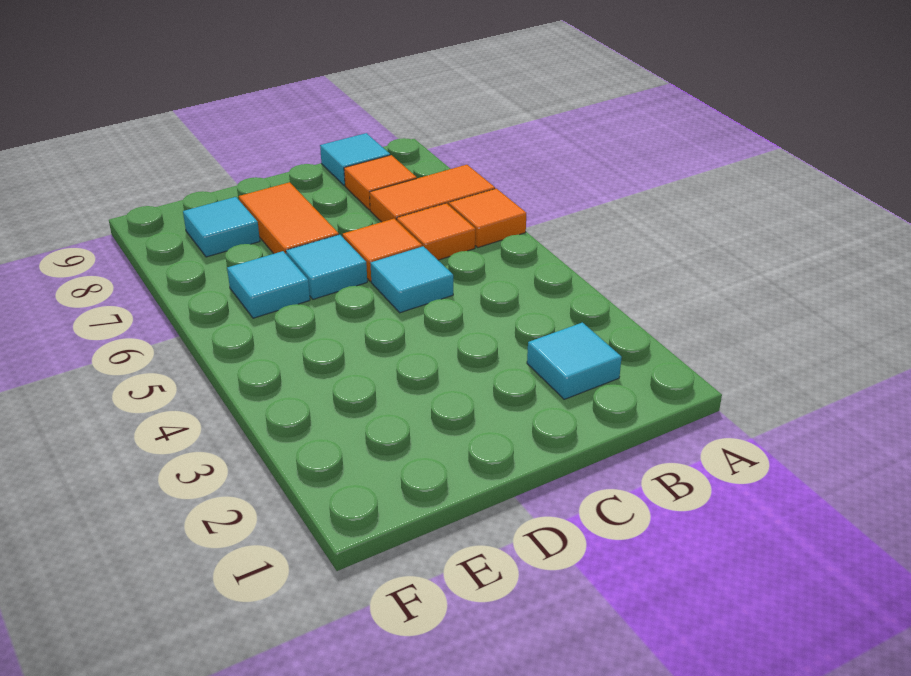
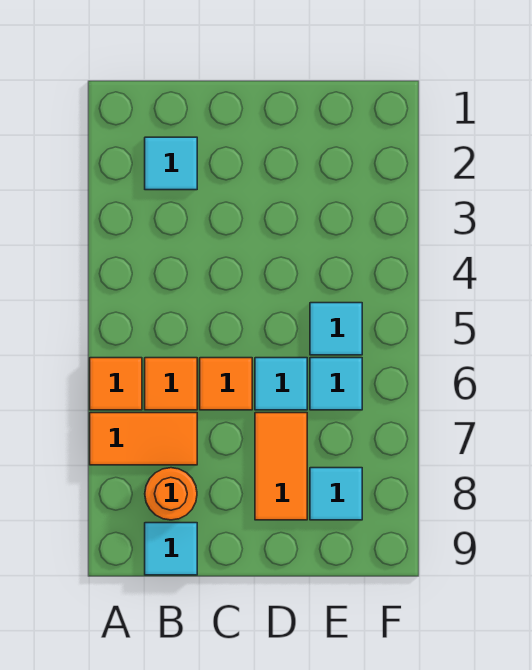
orange tile B8 level 1 -> orange round brick B8 level 1
cyan tile C5 level 1 -> cyan tile E5 level 1

